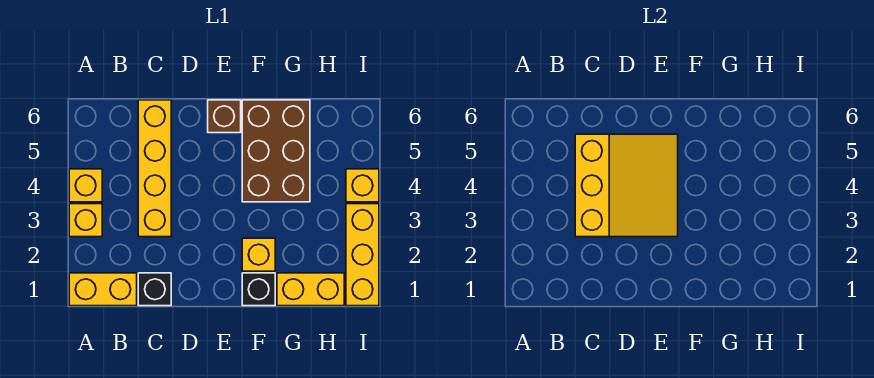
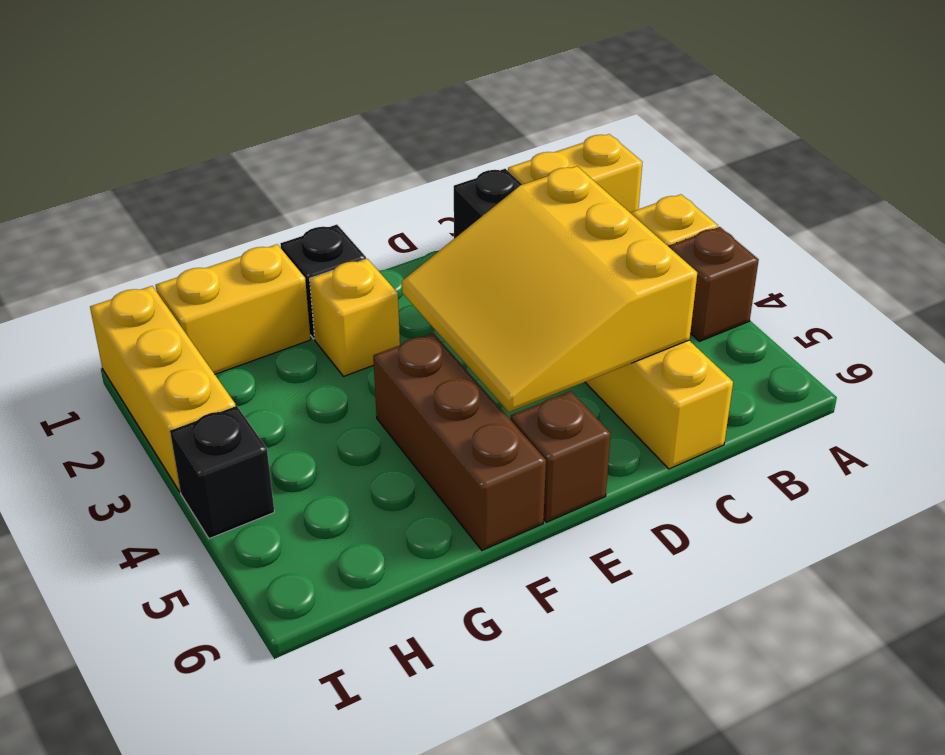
yellow brick A4 level 1 -> brown brick A4 level 1
brown brick F4:G6 level 1 -> brown brick F4:F6 level 1
yellow brick I4 level 1 -> black brick I4 level 1

